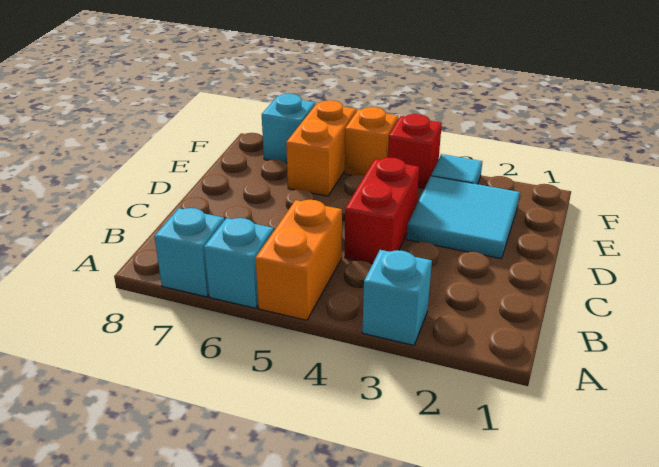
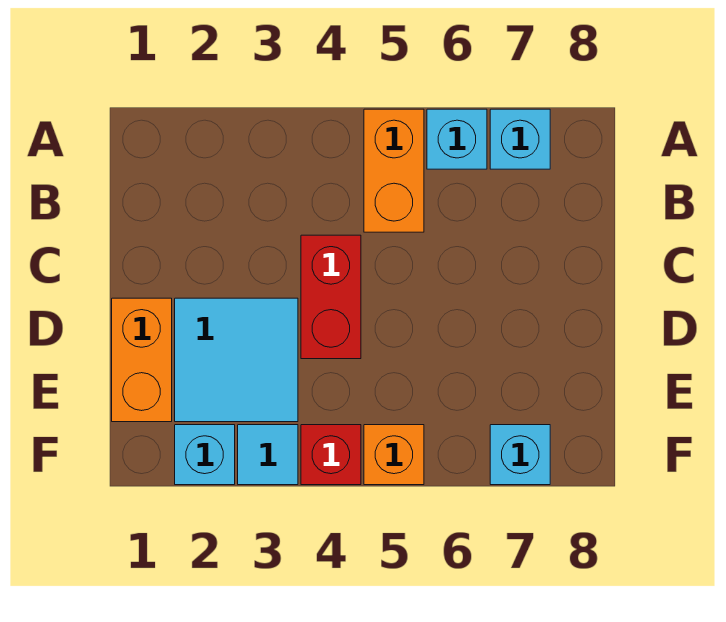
cyan brick A3 level 1 -> cyan brick F2 level 1
orange brick E6:F6 level 1 -> orange brick D1:E1 level 1

